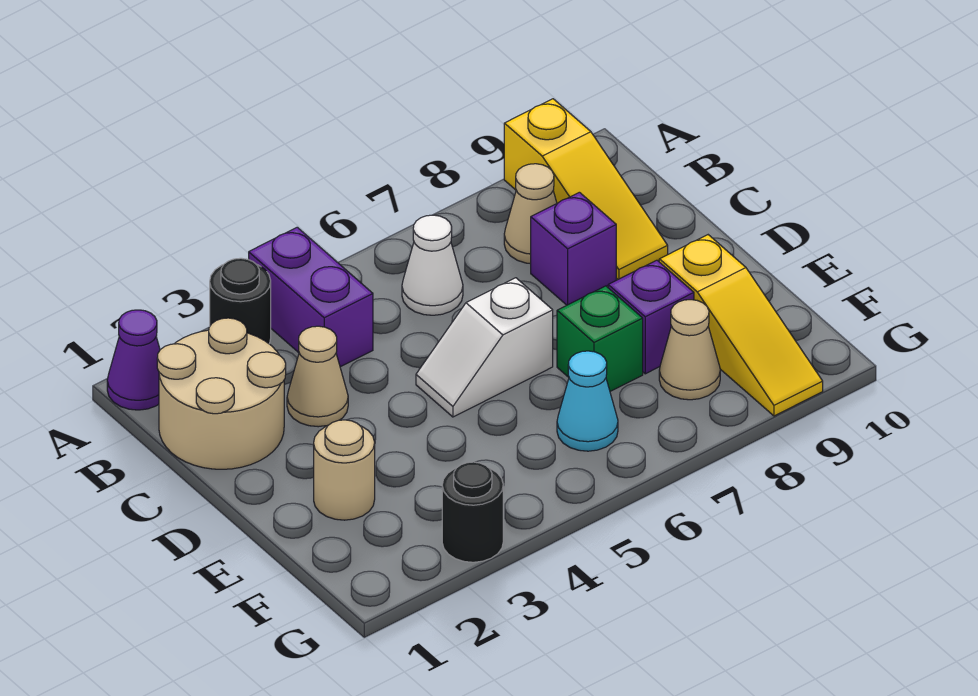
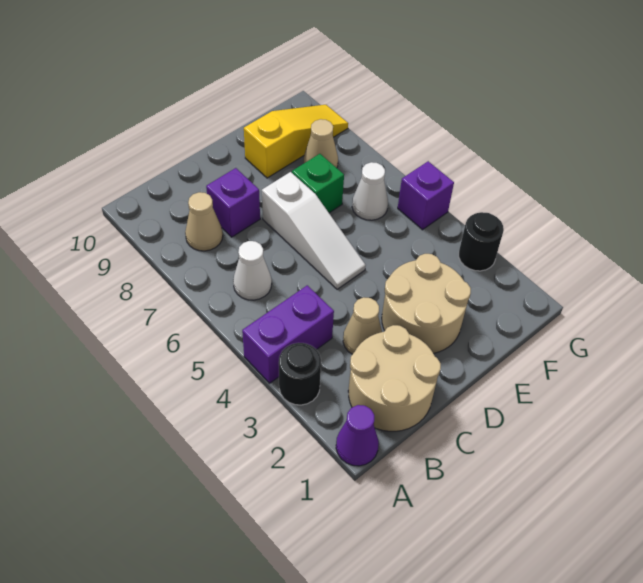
yellow slope A9:C9 level 1 top A -> none
white slope D5:D6 level 1 top 6 -> white slope D5:D7 level 1 top 7
tan round brick E2 level 1 -> tan round brick D2:E3 level 1
purple brick E8 level 1 -> purple brick G5 level 1
cyan cone F6 level 1 -> white cone F6 level 1

